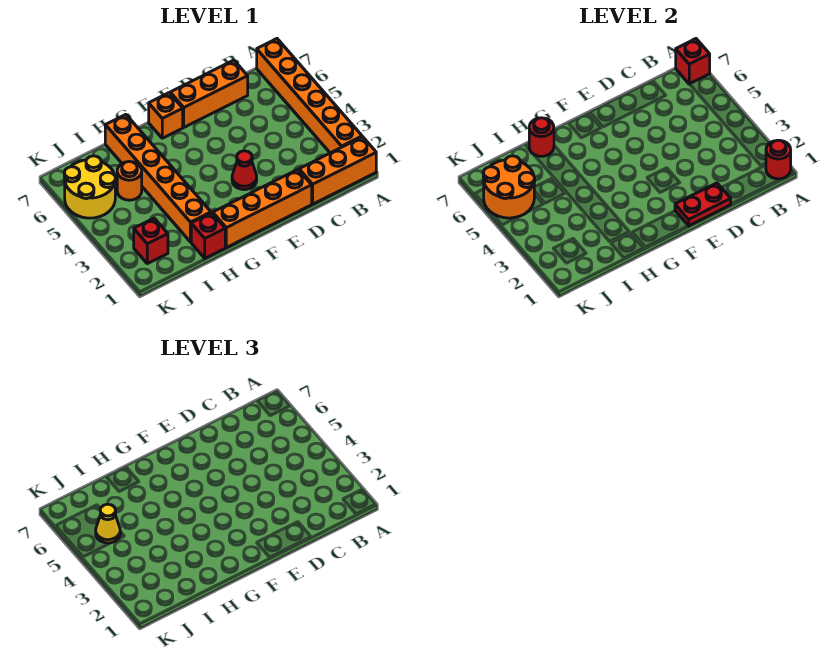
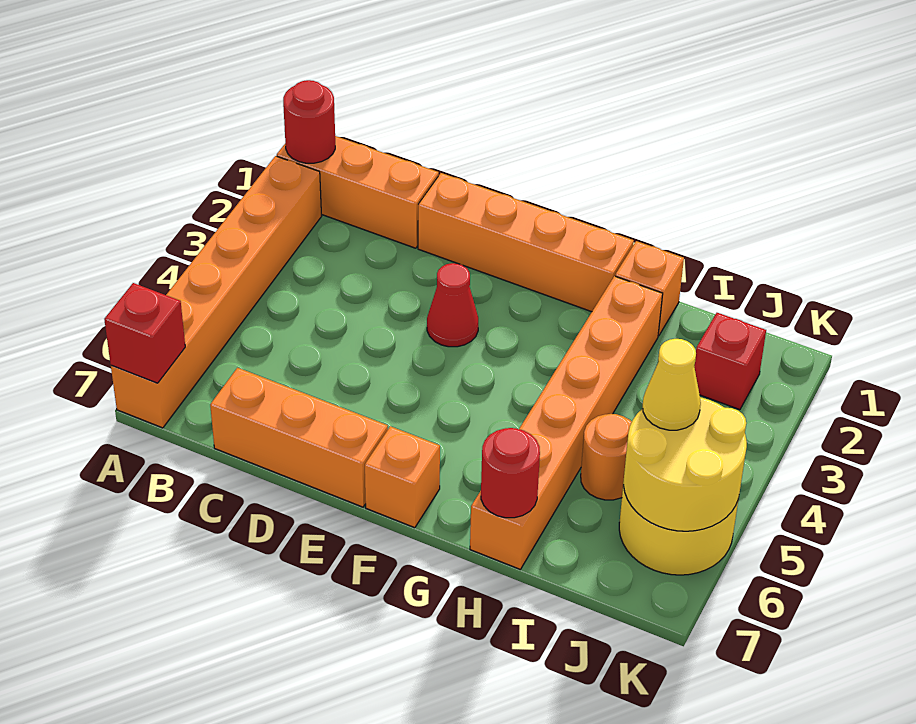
red plate D1:E1 level 2 -> none
red brick H1 level 1 -> orange brick H1 level 1
orange round brick J5:K6 level 2 -> yellow round brick J5:K6 level 2

